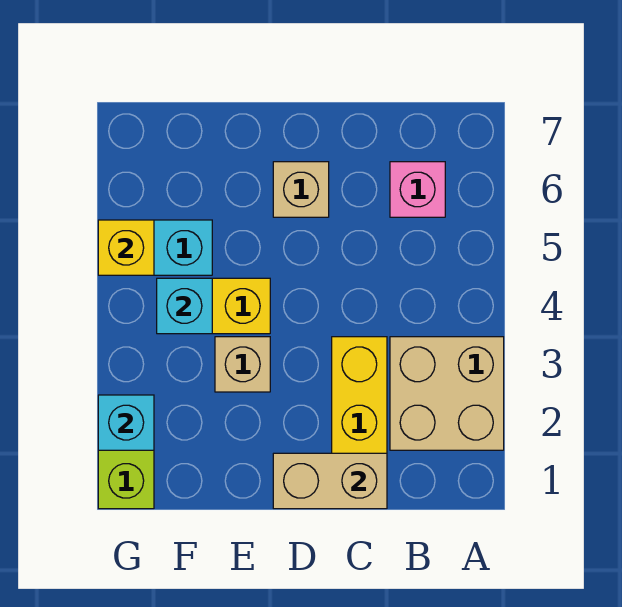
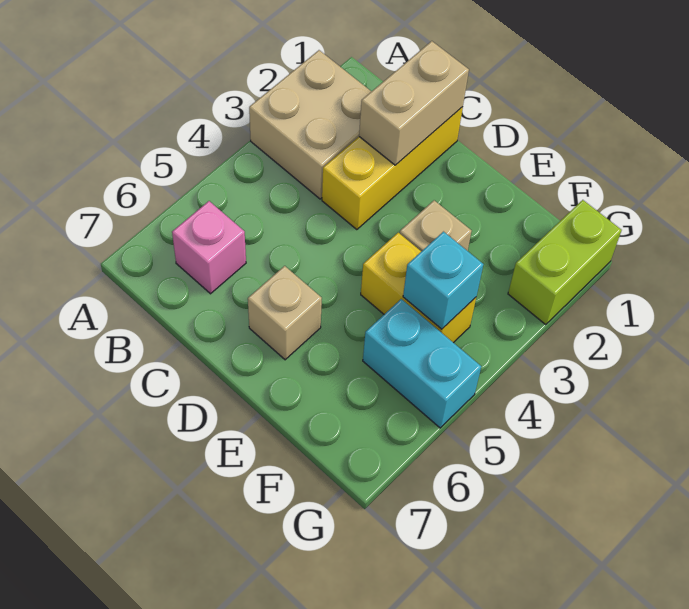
tan brick C1:D1 level 2 -> tan brick C1:C2 level 2
cyan brick G2 level 2 -> none
yellow brick G5 level 2 -> none

